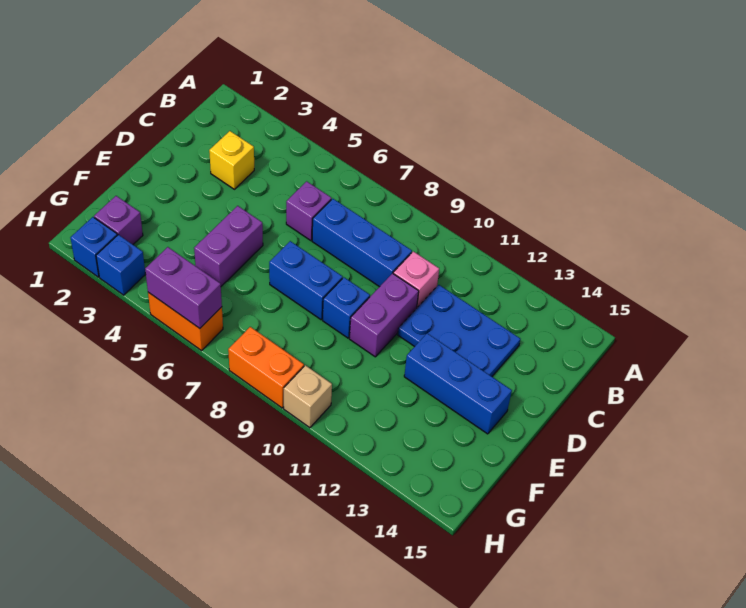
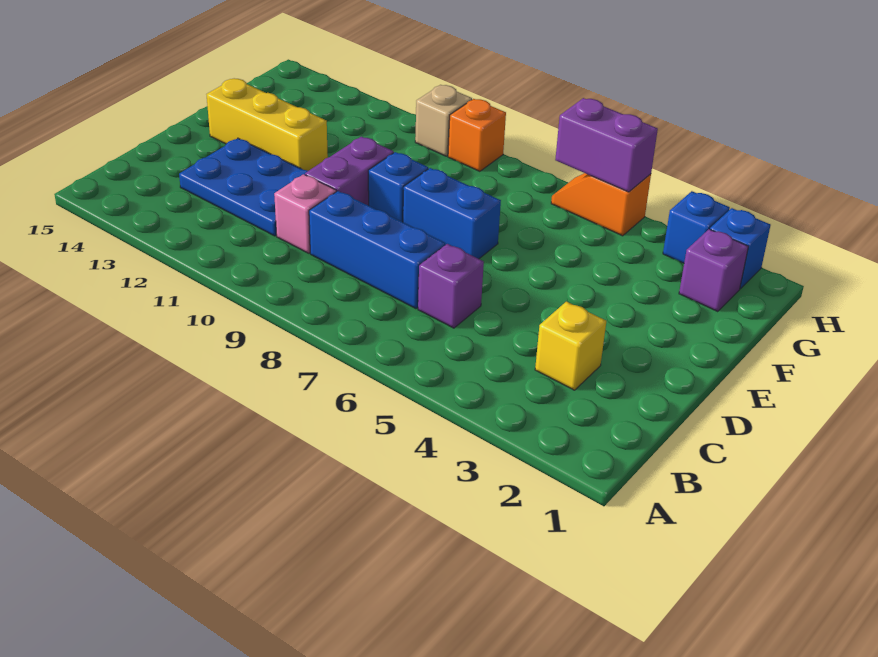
purple brick E5:F5 level 1 -> none
blue brick E12:E14 level 1 -> yellow brick E12:E14 level 1
orange brick H5:H6 level 1 -> orange slope H5:H6 level 1 top 5
orange brick H8:H9 level 1 -> orange brick H9 level 1

